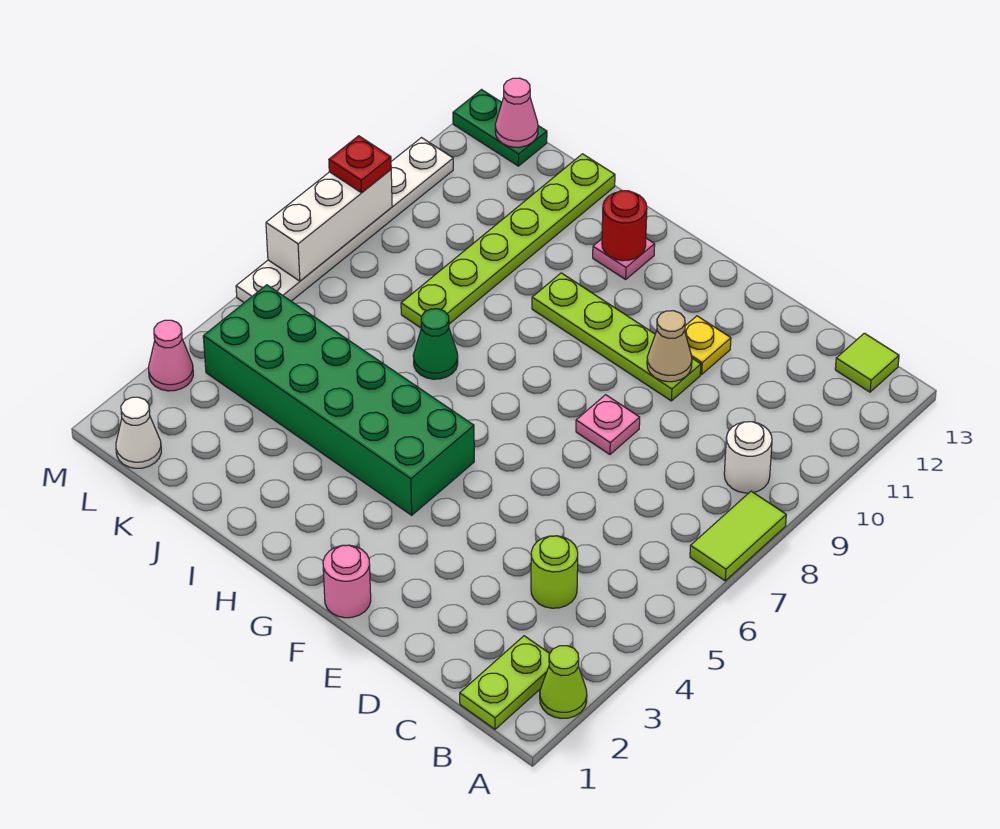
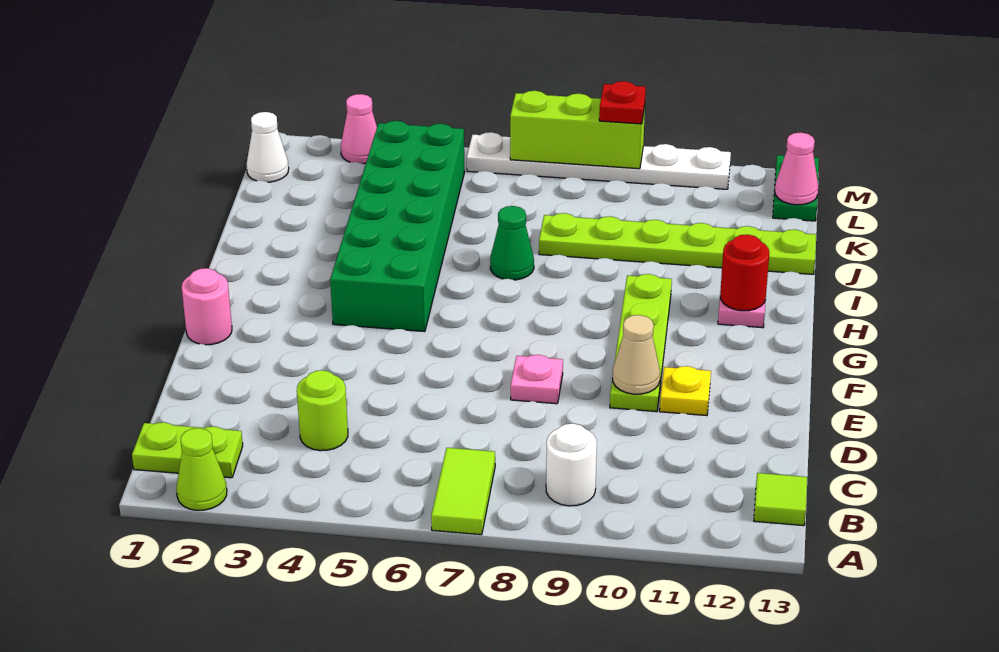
lime tile A7:A8 level 1 -> lime tile A7:B7 level 1
white brick M7:M9 level 2 -> lime brick M7:M9 level 2

